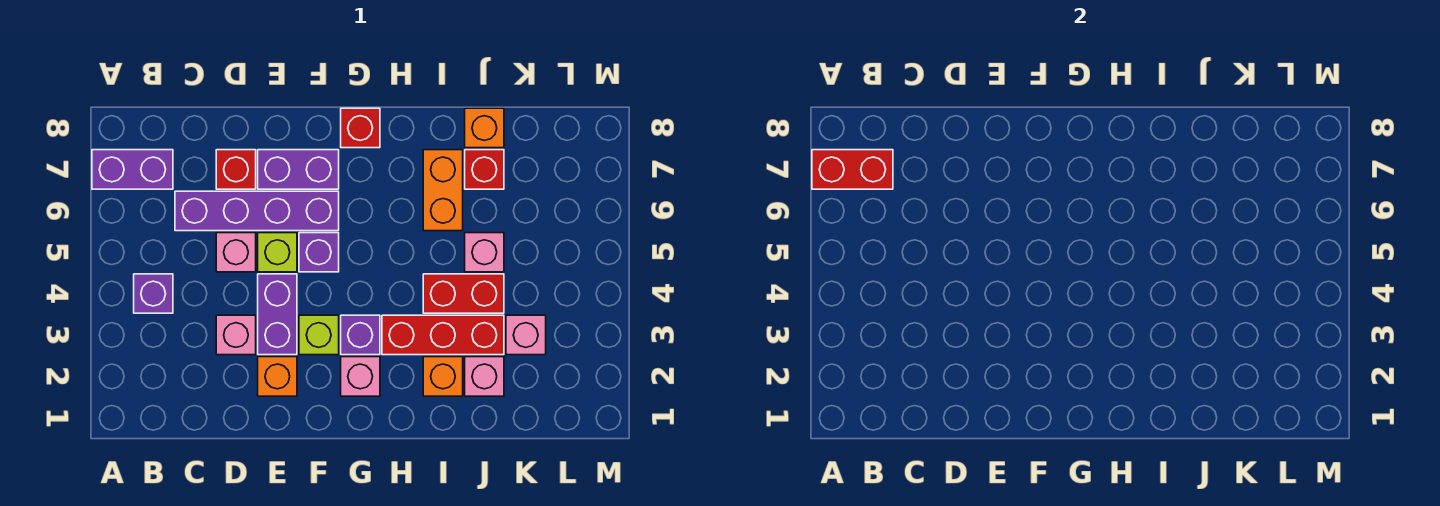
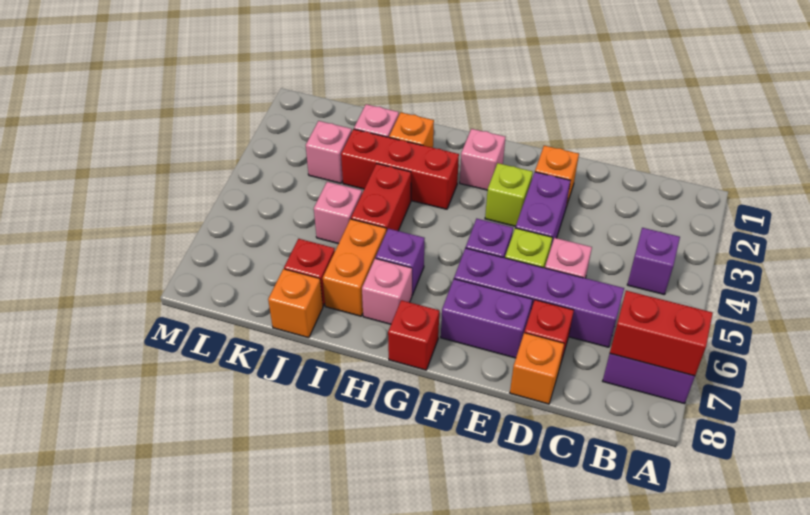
pink brick D3 level 1 -> pink brick H7 level 1
none -> orange brick D8 level 1
purple brick G3 level 1 -> purple brick H6 level 1
red brick I4:J4 level 1 -> red brick I4:I5 level 1

